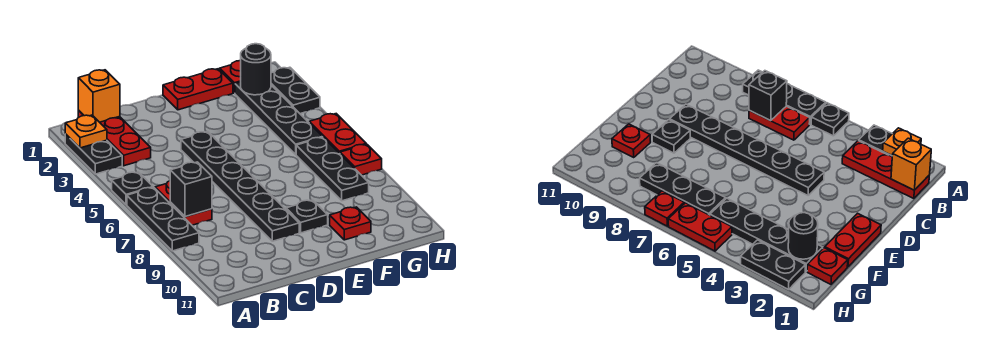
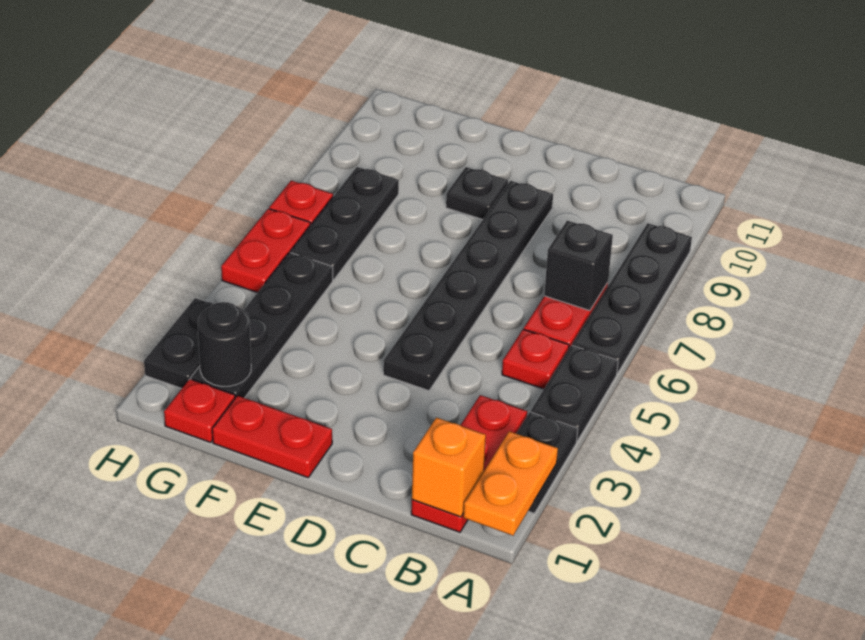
orange plate A2 level 2 -> orange plate A1:A2 level 2
black plate A5 level 1 -> black plate A4:A5 level 1
black plate A6:A8 level 1 -> black plate A6:A9 level 1
red plate F10 level 1 -> red plate B5 level 1

